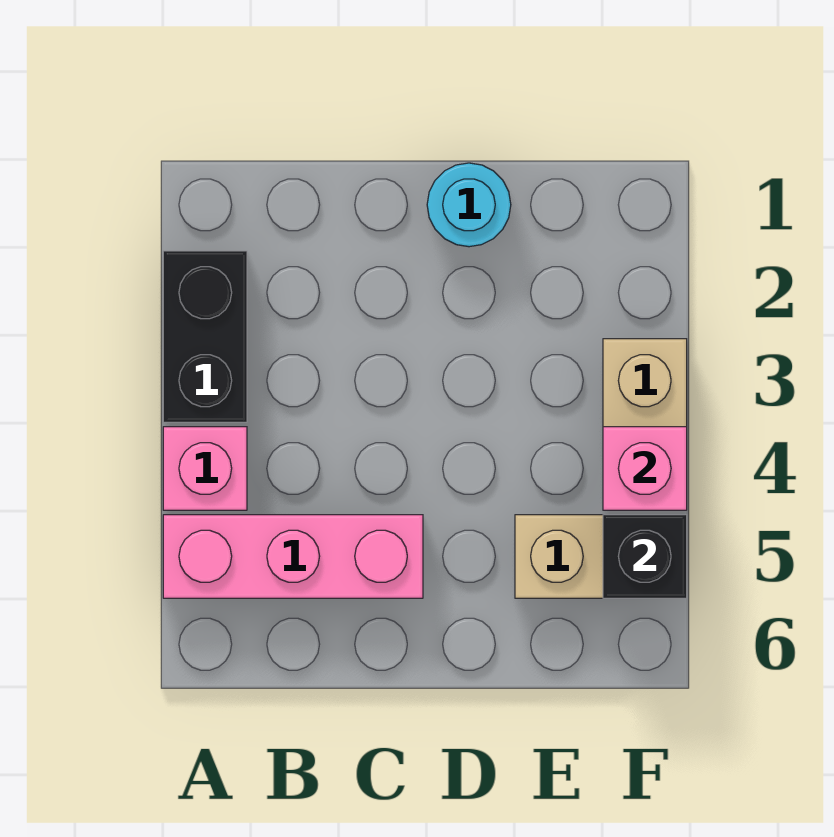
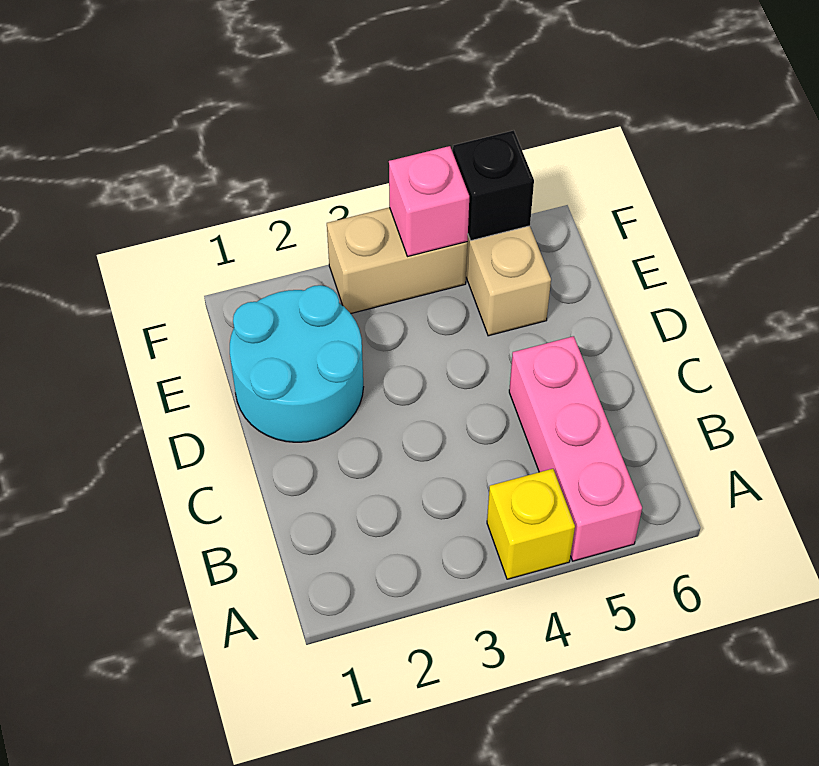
black brick A2:A3 level 1 -> none
pink brick A4 level 1 -> yellow brick A4 level 1
cyan round brick D1 level 1 -> cyan round brick D1:E2 level 1

